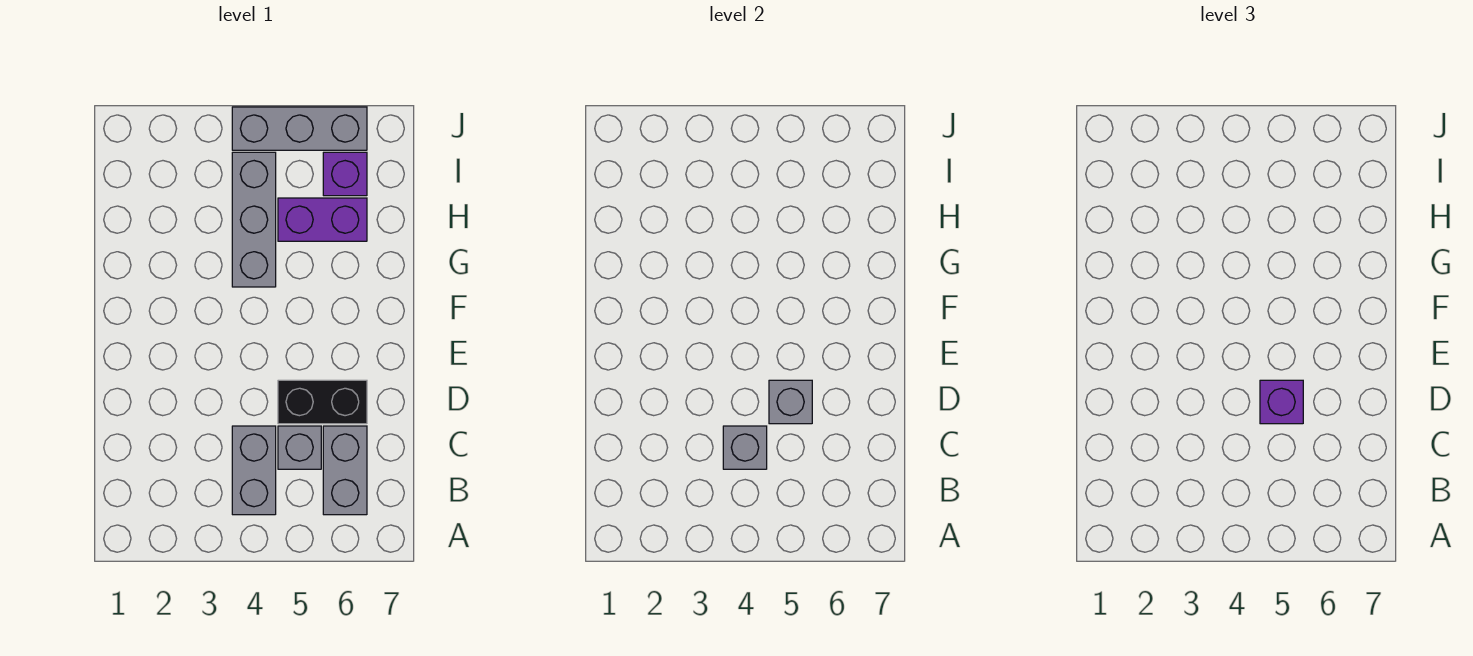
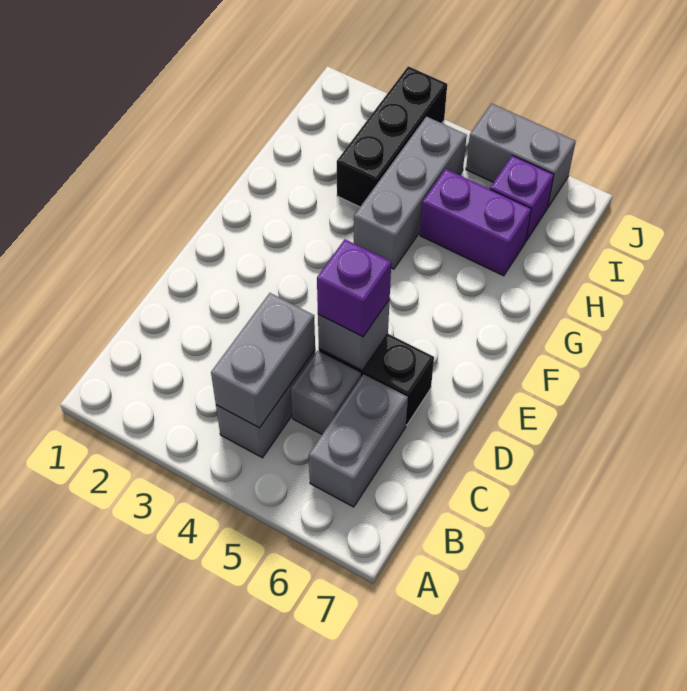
grey brick C4 level 2 -> grey brick B4:C4 level 2
none -> black brick H3:J3 level 1
grey brick J4:J6 level 1 -> grey brick J5:J6 level 1

